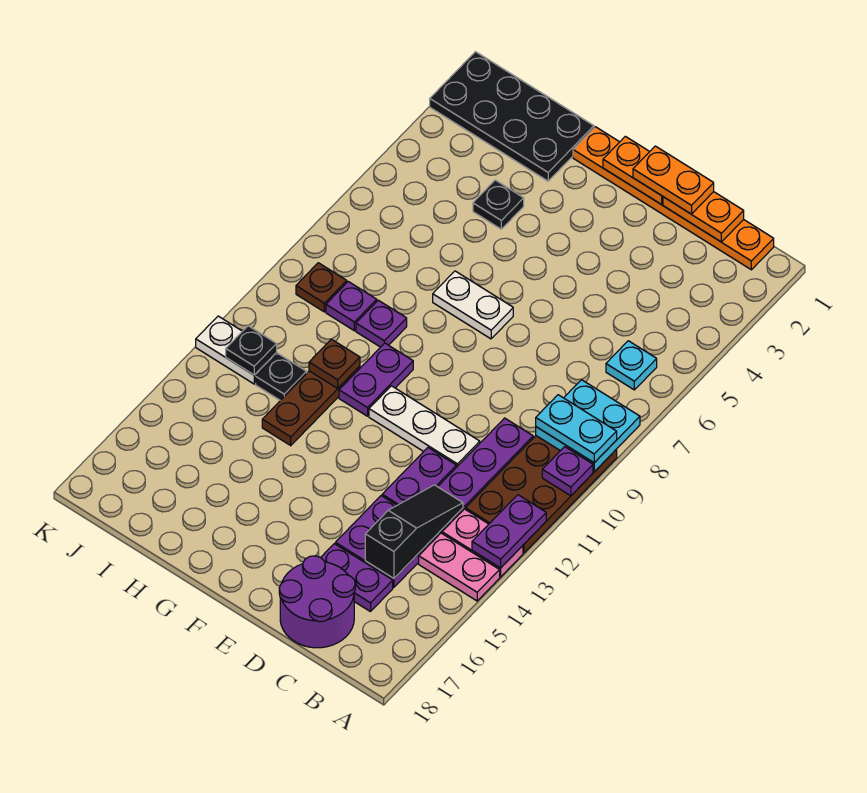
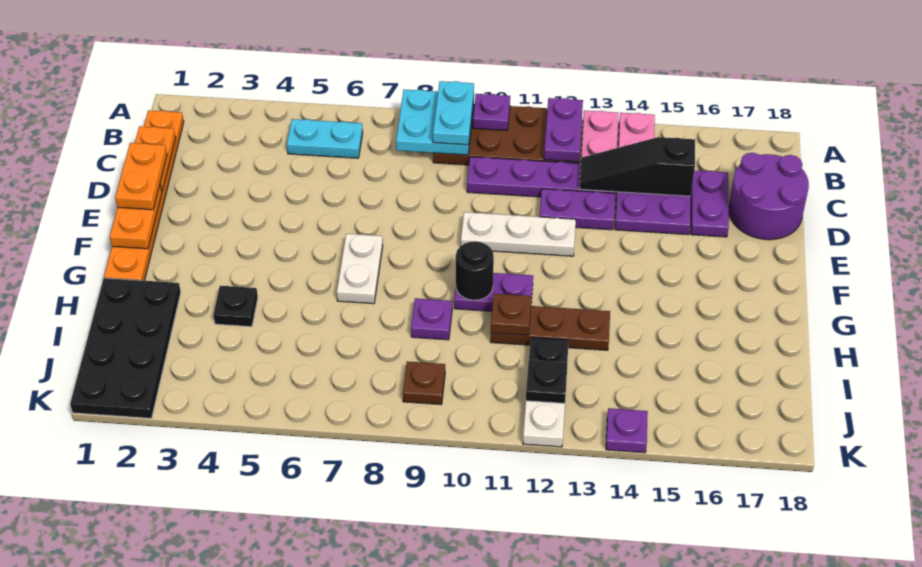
purple plate A12:A13 level 2 -> purple plate A12:B12 level 2
cyan plate B6 level 1 -> cyan plate B5:B6 level 1
white plate D11:F11 level 1 -> white plate E10:E12 level 1
none -> black round brick G10 level 2
purple plate I9 level 1 -> purple plate K14 level 1

